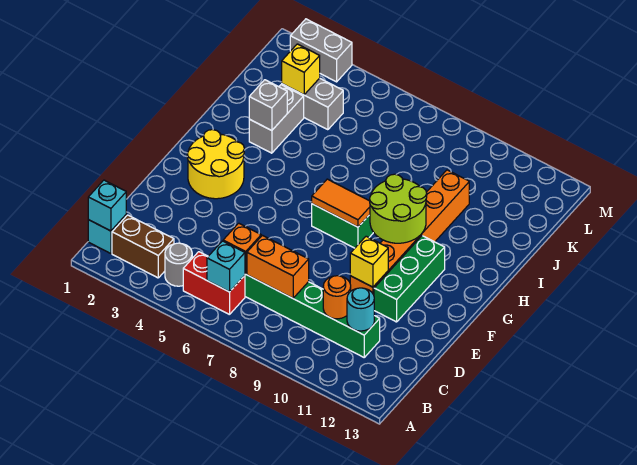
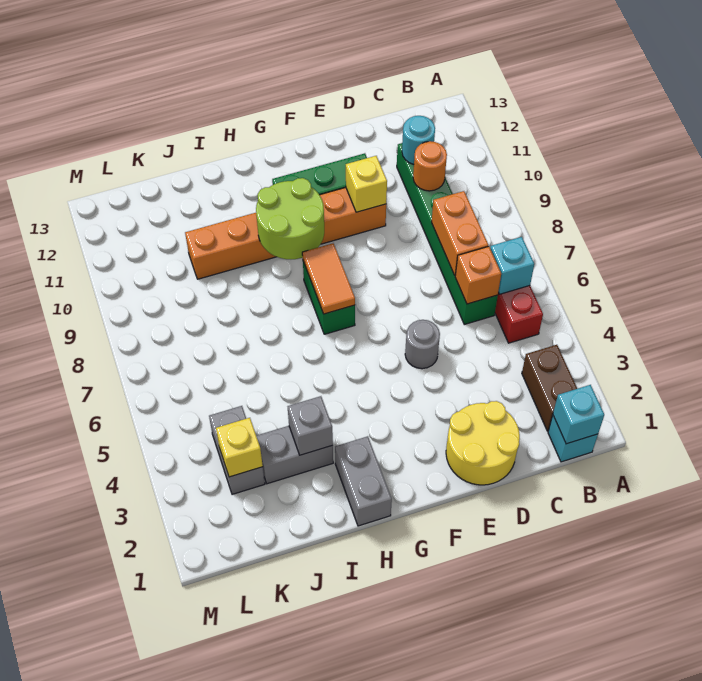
grey round brick B4 level 1 -> grey round brick E5 level 1
yellow round brick F2:G3 level 1 -> yellow round brick D1:E2 level 1
grey brick M2:M3 level 1 -> grey brick H1:H2 level 1

